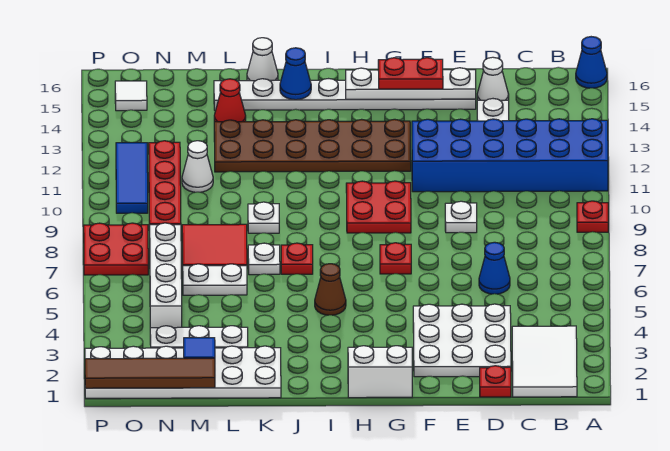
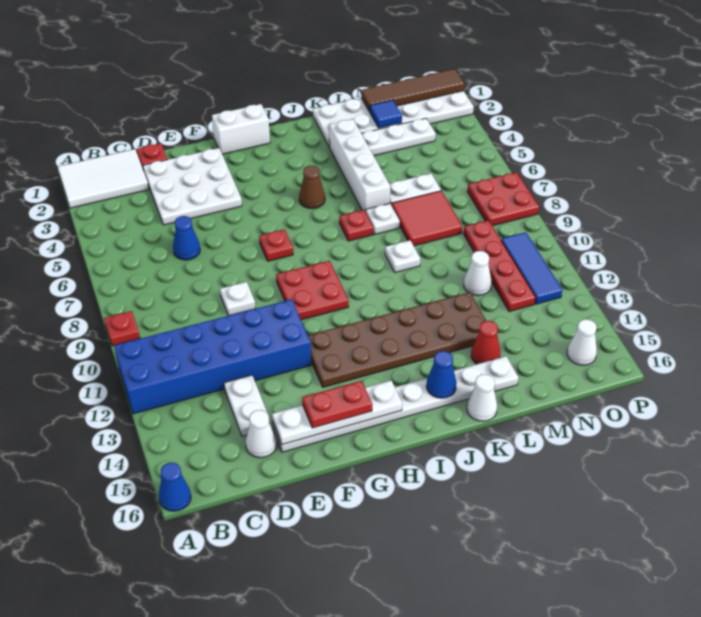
white tile B1:C3 level 1 -> white tile A1:C2 level 1
white brick N4:N7 level 1 -> white brick K3:K6 level 1
white tile O15 level 1 -> white cone O15 level 1

